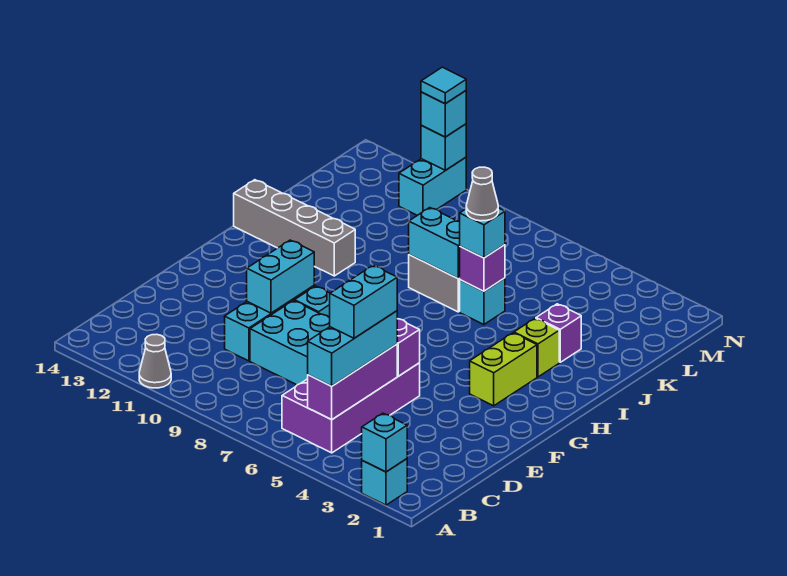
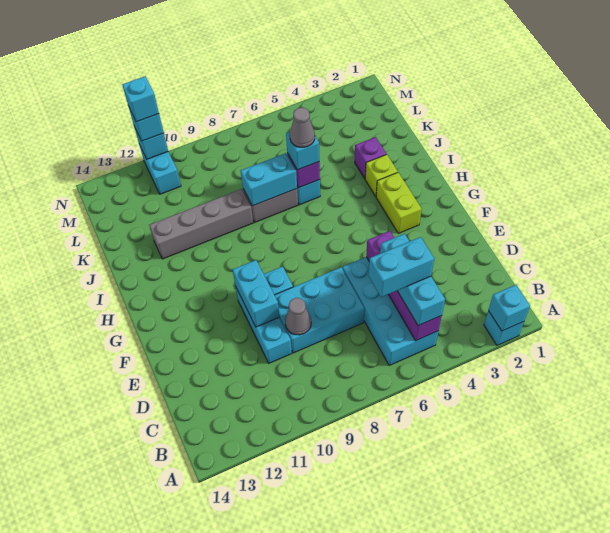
grey cone A11 level 1 -> grey cone D9 level 2
purple brick B5:E6 level 1 -> cyan brick B5:E6 level 1
cyan brick C5:D5 level 4 -> cyan brick C5:C6 level 4
grey brick I11:I14 level 1 -> grey brick J9:J12 level 1
cyan tile N11 level 4 -> cyan brick N11 level 4

